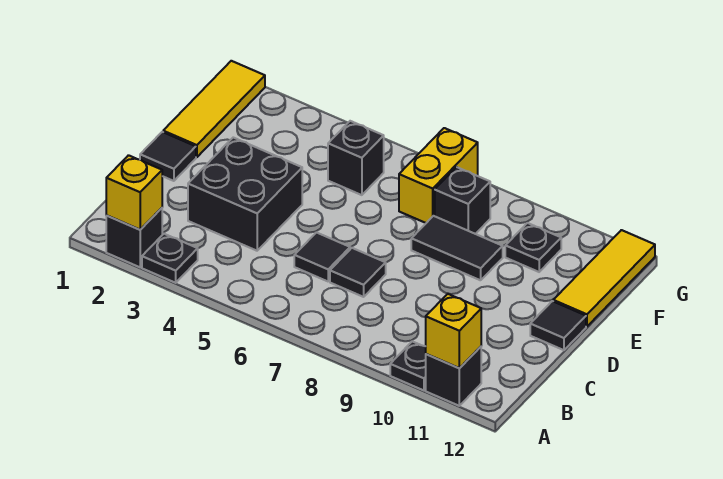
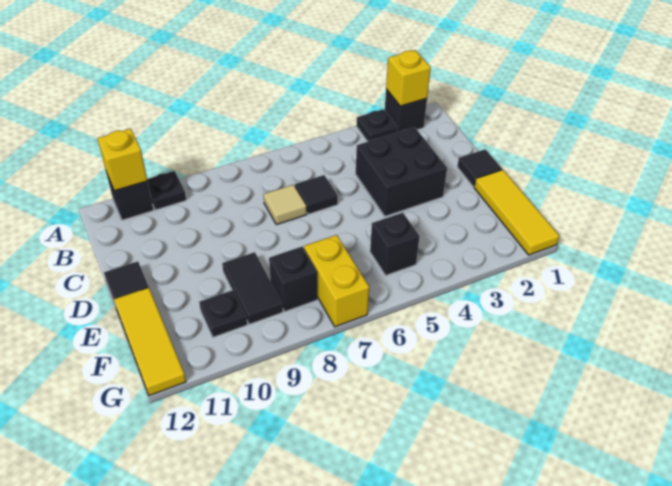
black tile C7 level 1 -> tan tile C7 level 1
black tile E8:E9 level 1 -> black tile E9:F9 level 1

